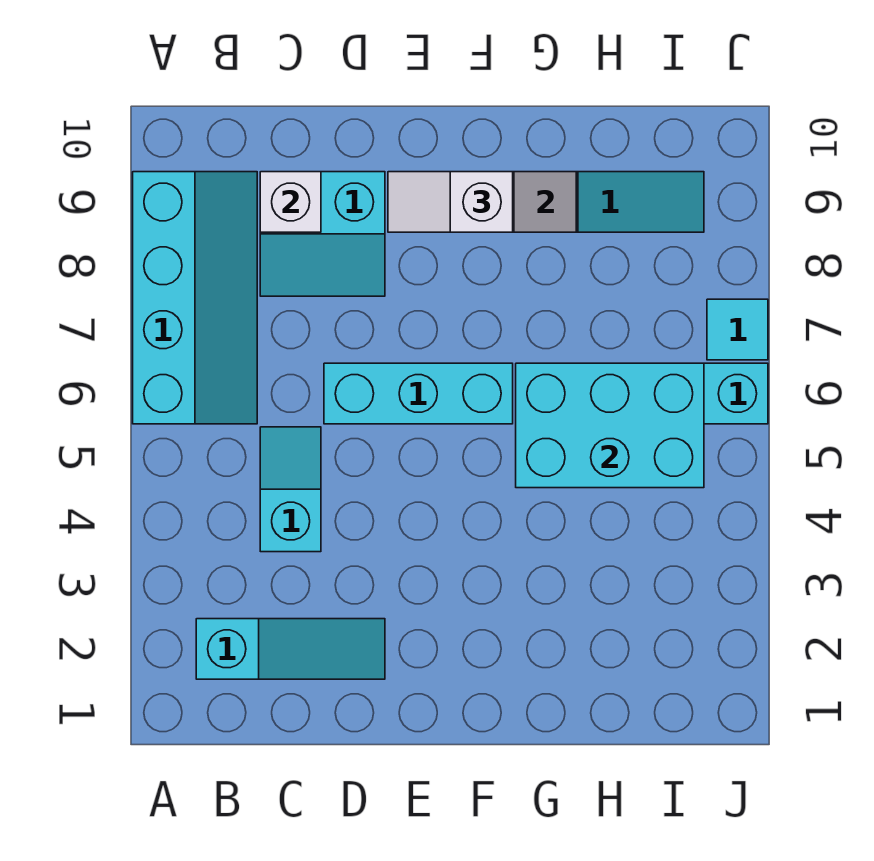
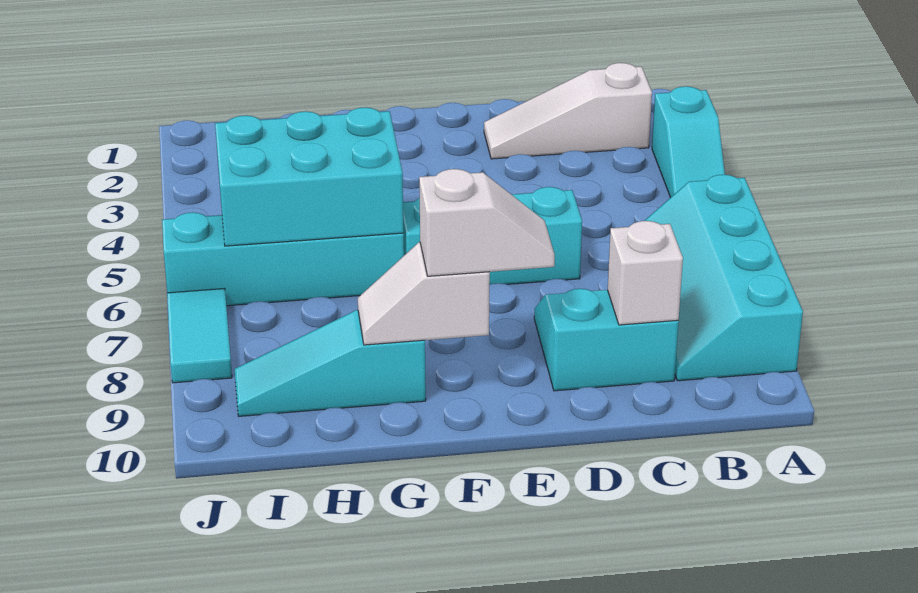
cyan slope B2:D2 level 1 top B -> white slope B2:D2 level 1 top B
cyan slope C4:C5 level 1 top 4 -> cyan slope A3:A4 level 1 top 3
cyan tile J7 level 1 -> cyan tile J7:J8 level 1

